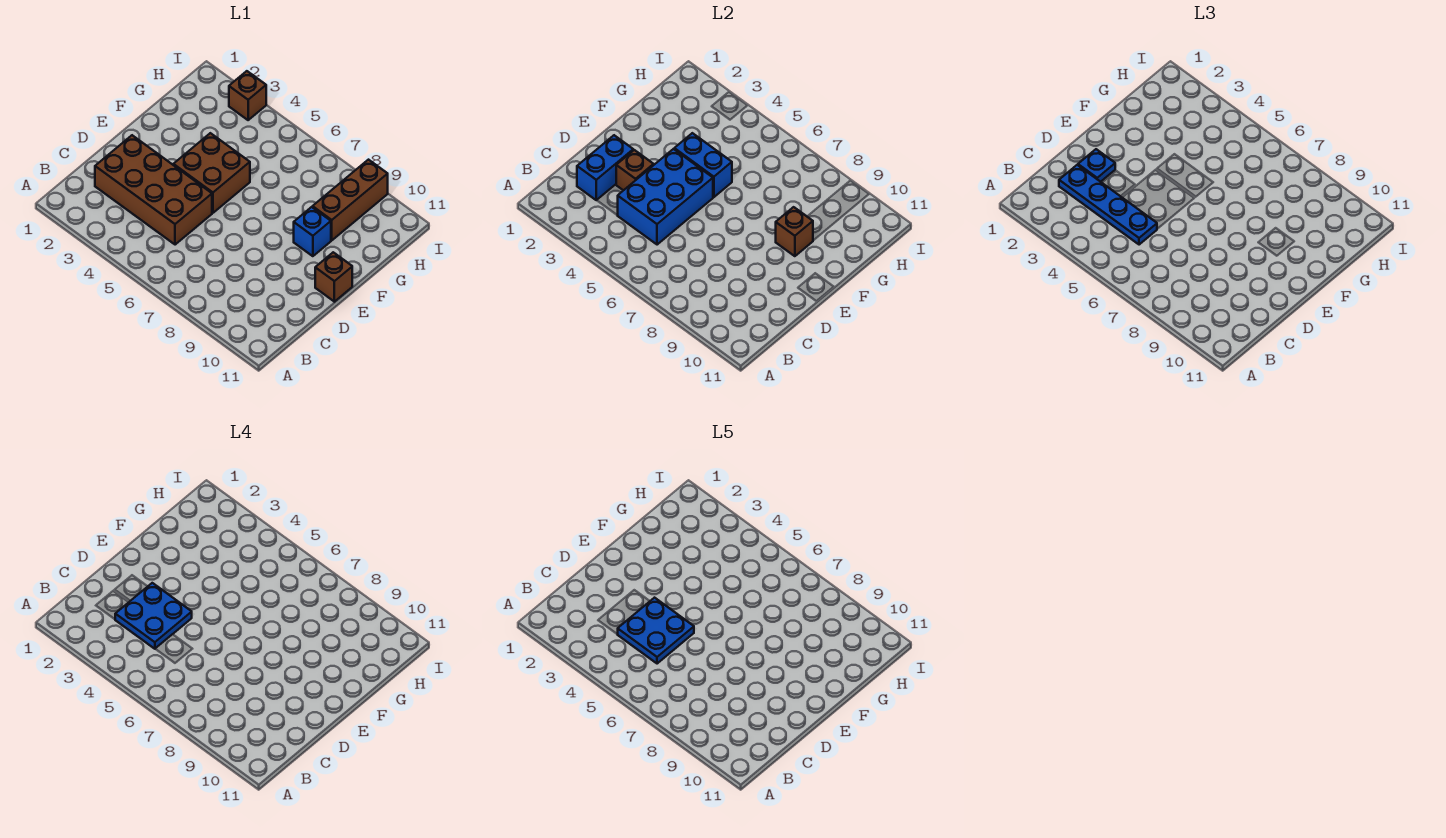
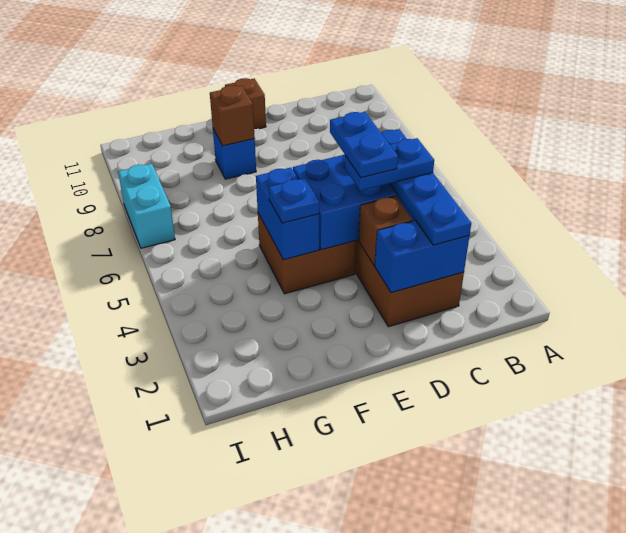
blue plate C3:D4 level 4 -> blue plate C4:D4 level 4
blue plate C4:D5 level 5 -> blue plate D4:D5 level 5
blue plate D2 level 3 -> blue plate F4 level 3
brown brick G9:I9 level 1 -> none
brown brick I3 level 1 -> none
none -> cyan brick I7:I8 level 1

